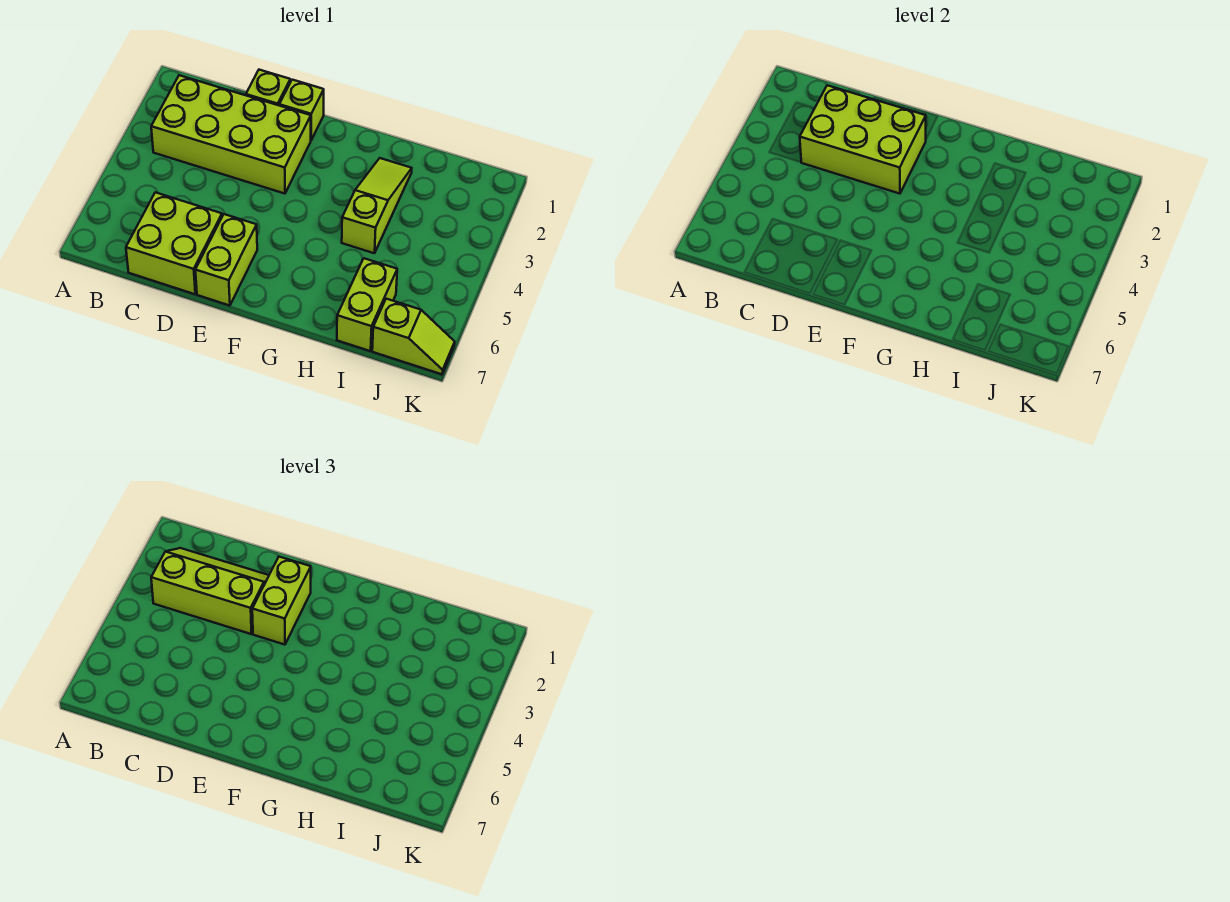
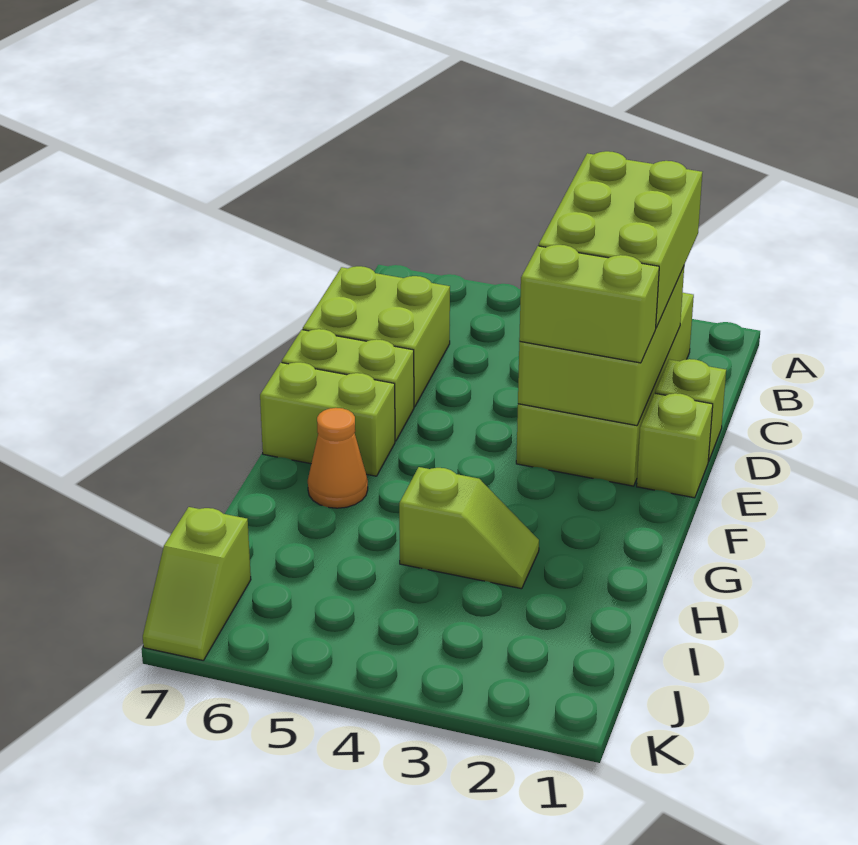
lime slope B2:D3 level 3 top 3 -> lime brick B2:D3 level 3
none -> orange cone G6 level 1
lime slope H2:H4 level 1 top 4 -> lime slope H3:H4 level 1 top 4
lime brick I6:I7 level 1 -> lime brick F6:F7 level 1

